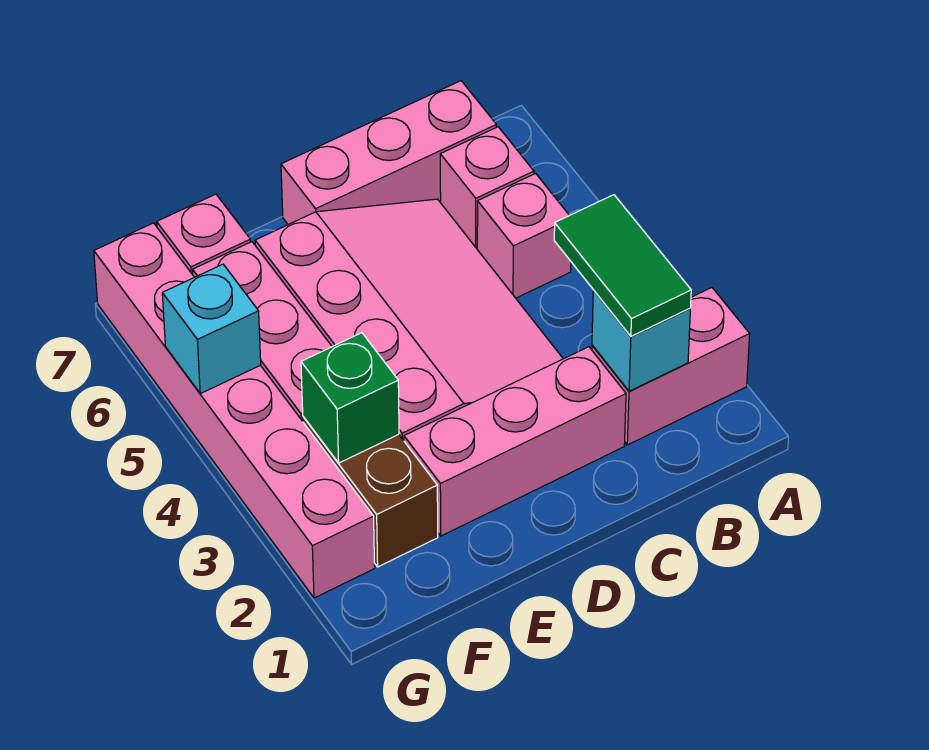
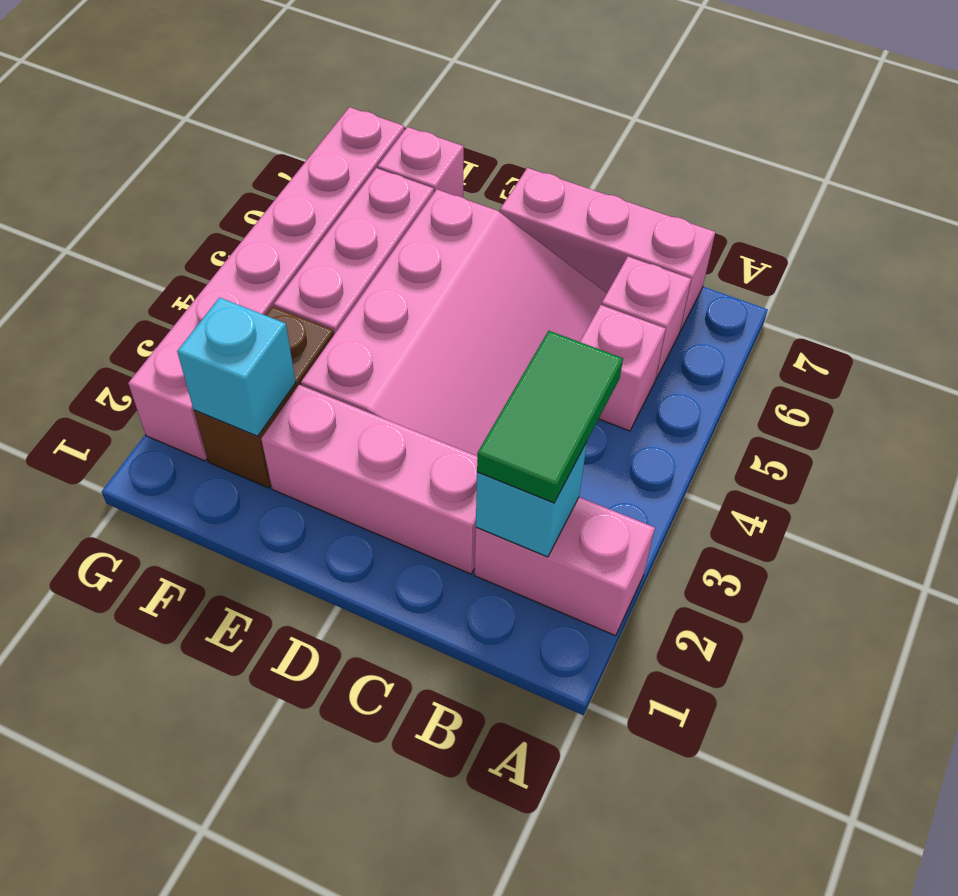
green brick F3 level 2 -> none
cyan brick G5 level 2 -> cyan brick F2 level 2

